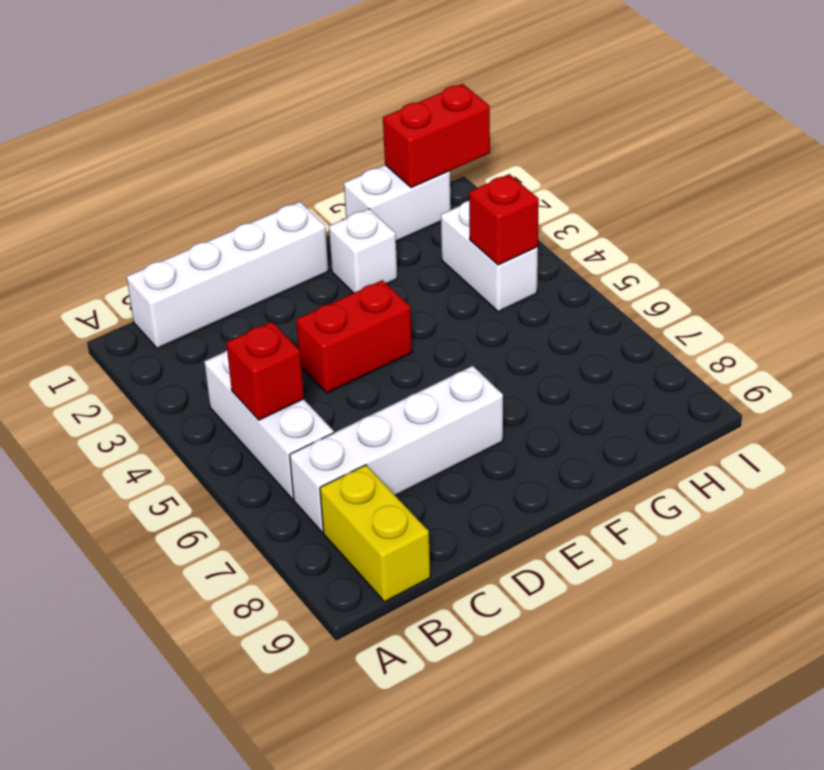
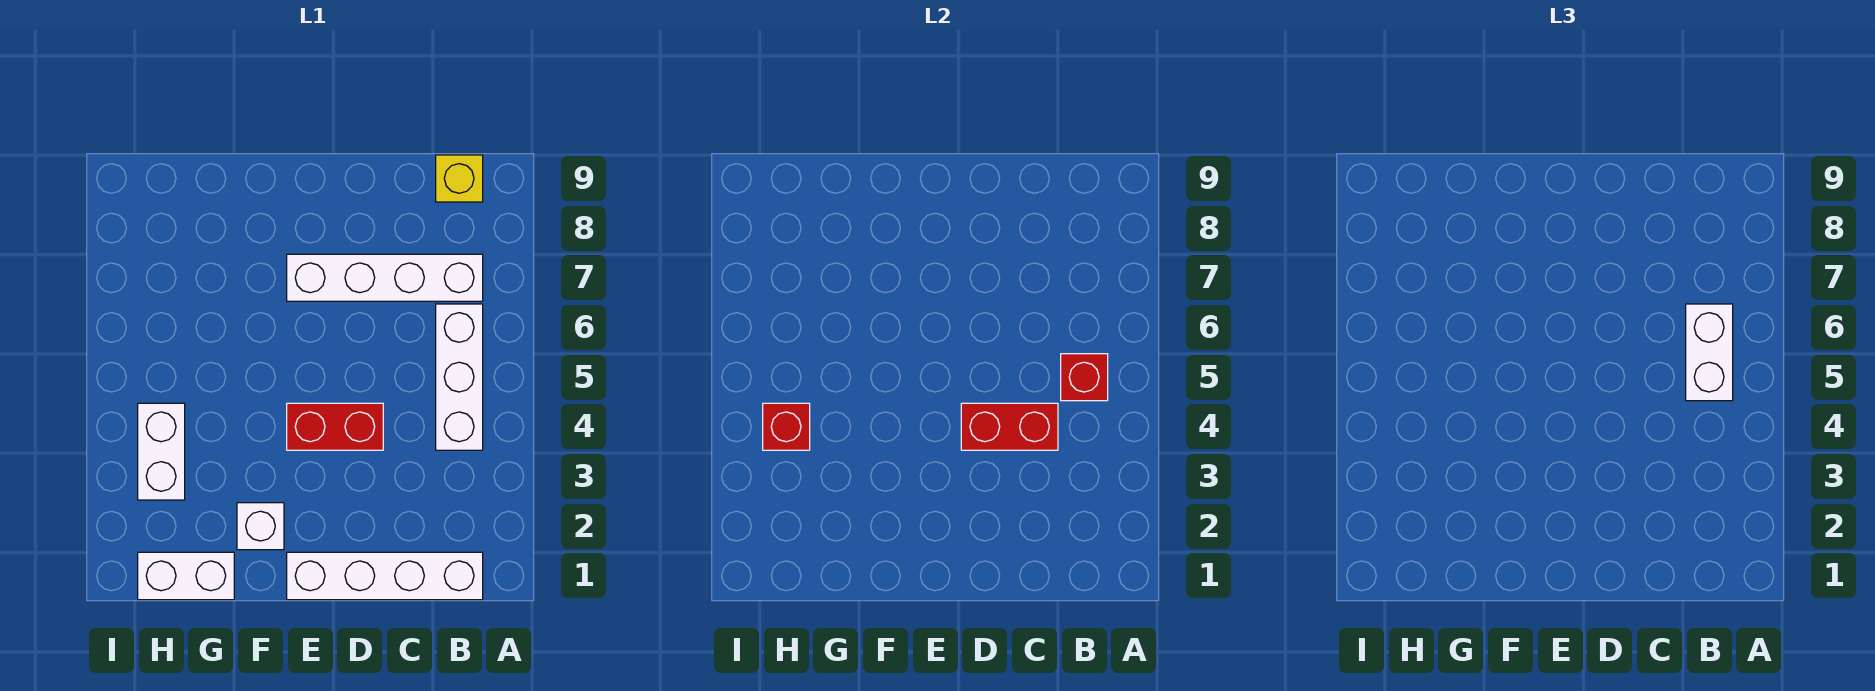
none -> white brick B5:B6 level 3
yellow brick B8:B9 level 1 -> yellow brick B9 level 1
red brick H1:I1 level 2 -> red brick C4:D4 level 2

